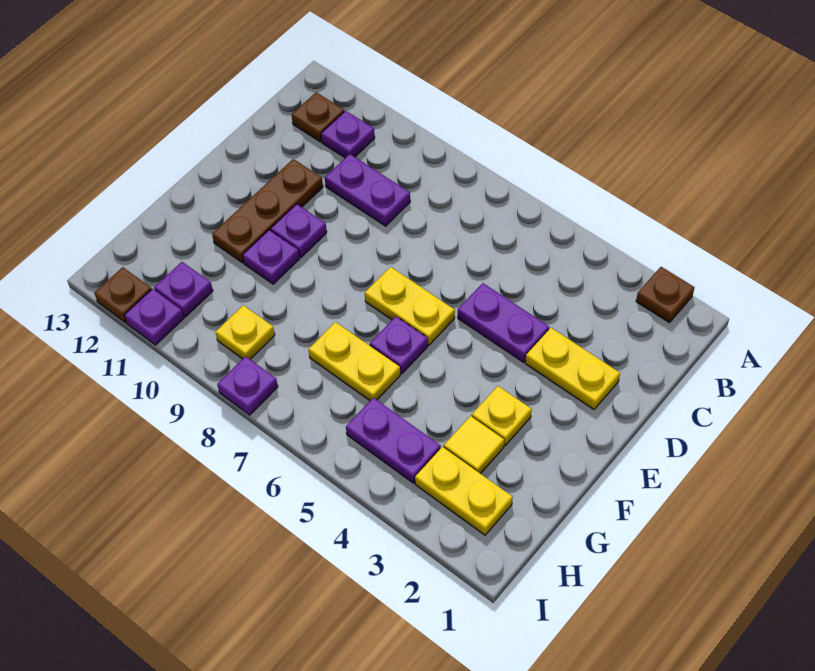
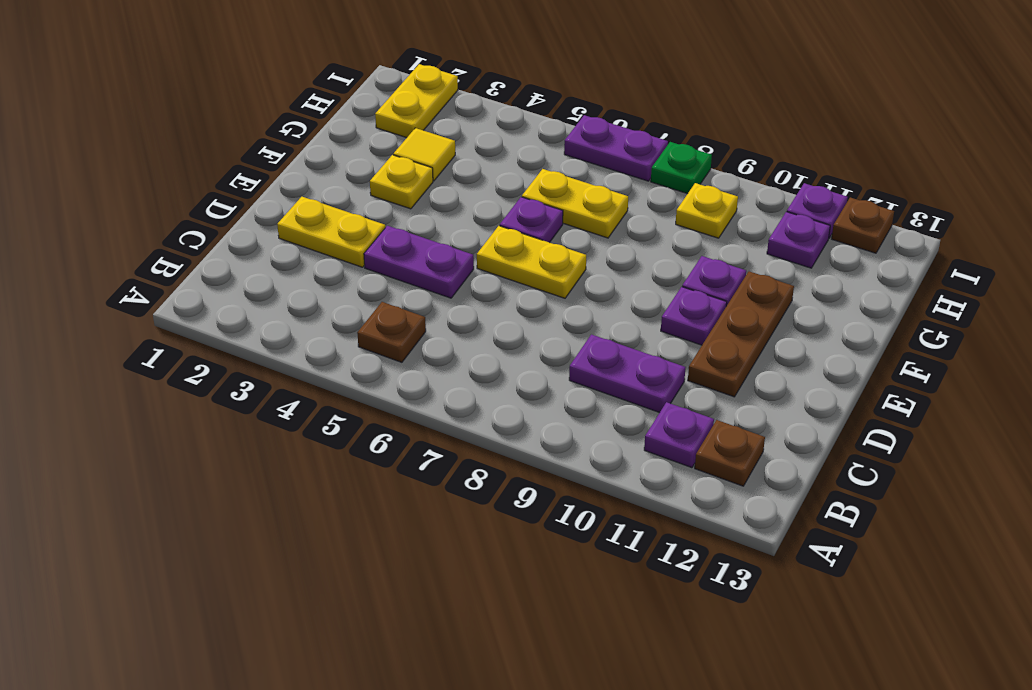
brown plate A2 level 1 -> brown plate B5 level 1
yellow plate H2:H3 level 1 -> yellow plate H2:I2 level 1
purple plate H4:H5 level 1 -> purple plate I6:I7 level 1
purple plate I8 level 1 -> green plate I8 level 1

